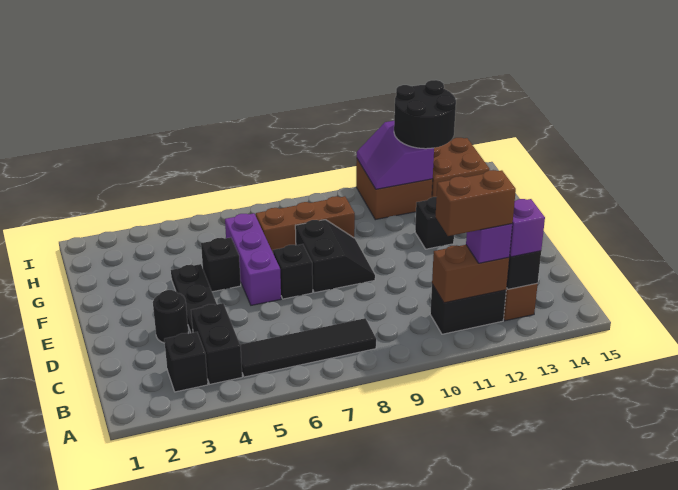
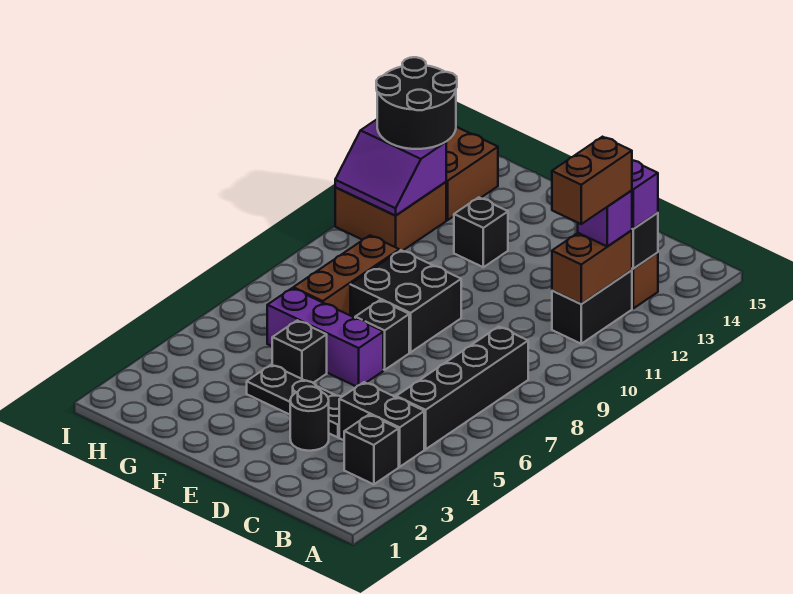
black tile B5:B8 level 1 -> black brick B5:B8 level 1
black slope E8:F9 level 1 top 8 -> black brick E8:F9 level 1

